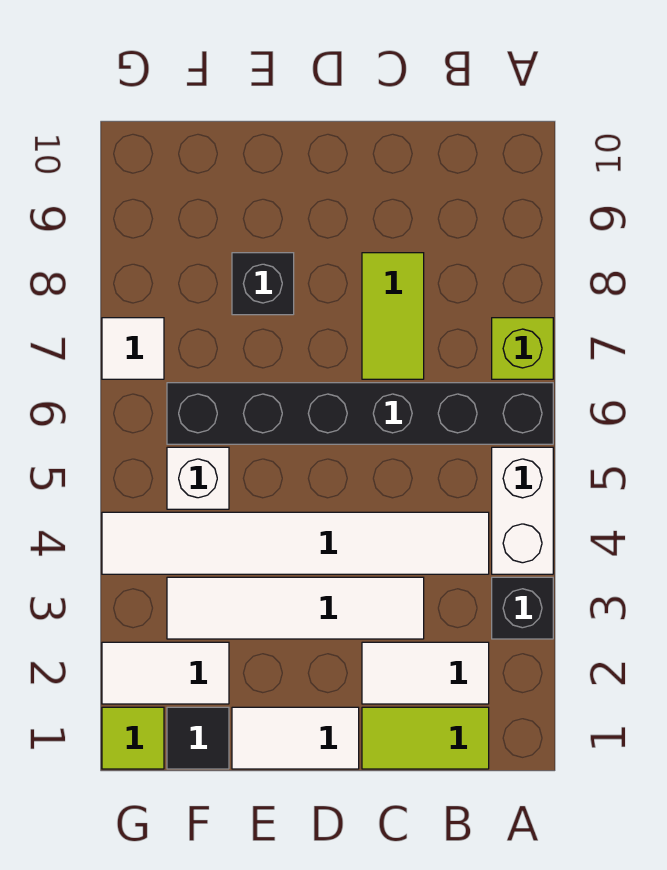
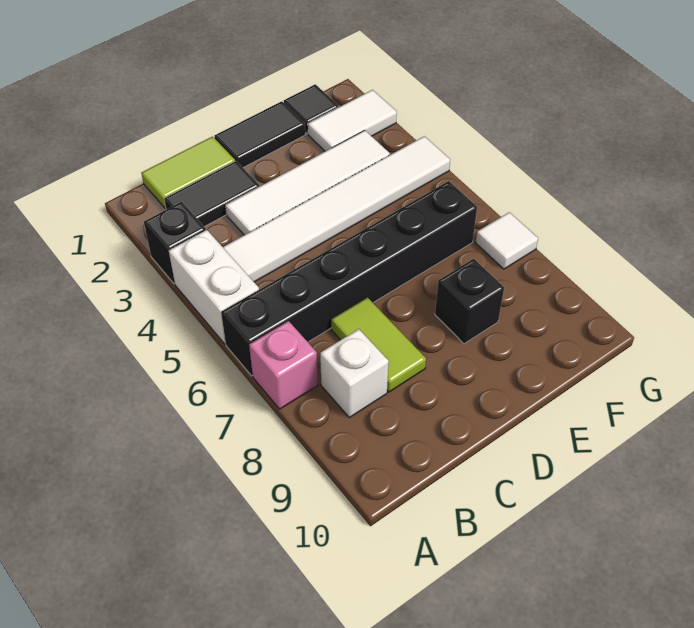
lime brick A7 level 1 -> pink brick A7 level 1
white tile B2:C2 level 1 -> black tile B2:C2 level 1
white tile D1:E1 level 1 -> black tile D1:E1 level 1
white brick F5 level 1 -> white brick B8 level 1
lime tile G1 level 1 -> none

